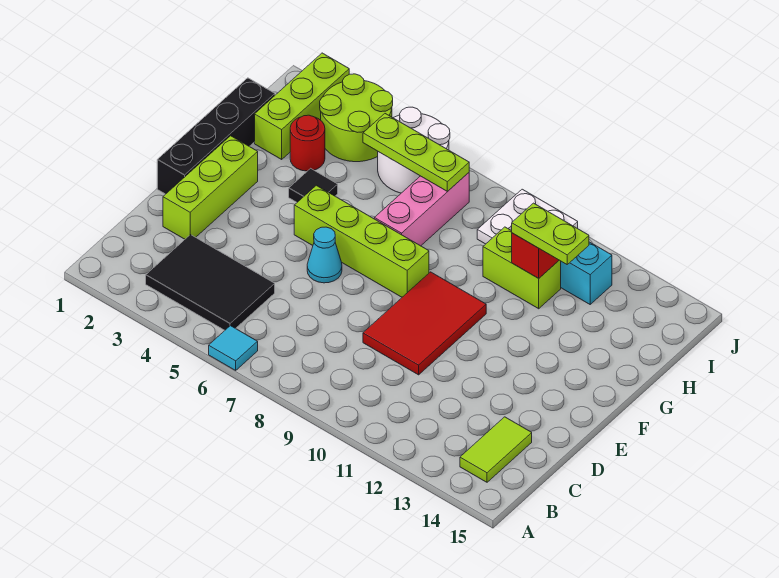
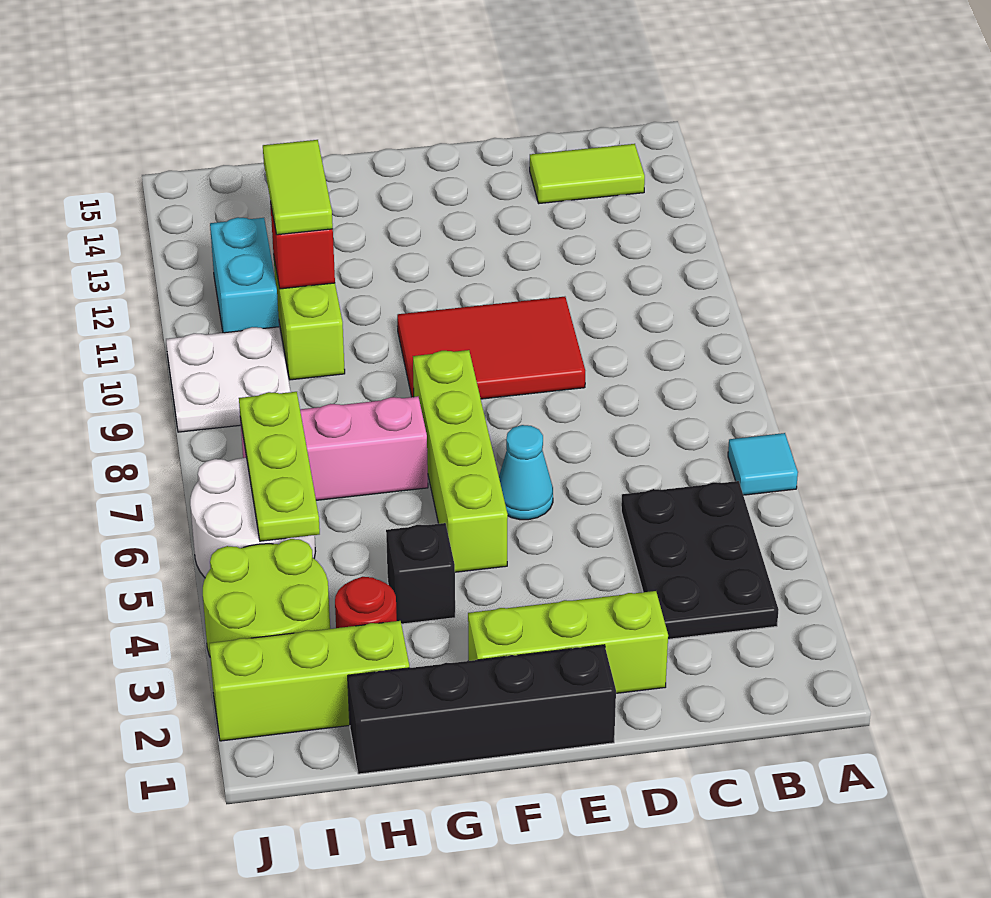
black tile B3:C5 level 1 -> black plate B3:C5 level 1
black tile G4 level 1 -> black brick G4 level 1
lime plate H11:H12 level 3 -> lime tile H11:H12 level 3

